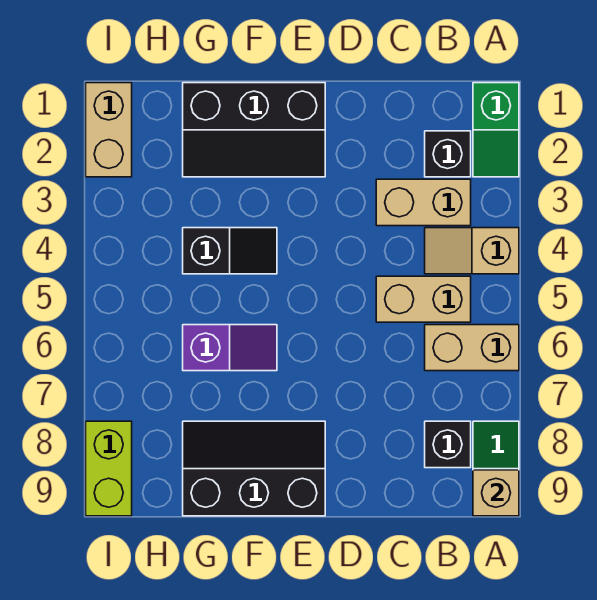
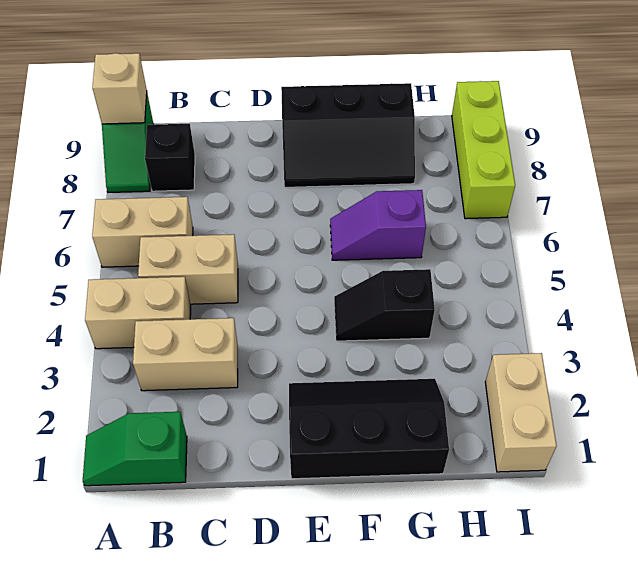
green slope A1:A2 level 1 top 1 -> green slope A1:B1 level 1 top B
tan slope A4:B4 level 1 top A -> tan brick A4:B4 level 1
black brick B2 level 1 -> none
lime brick I8:I9 level 1 -> lime brick I7:I9 level 1

